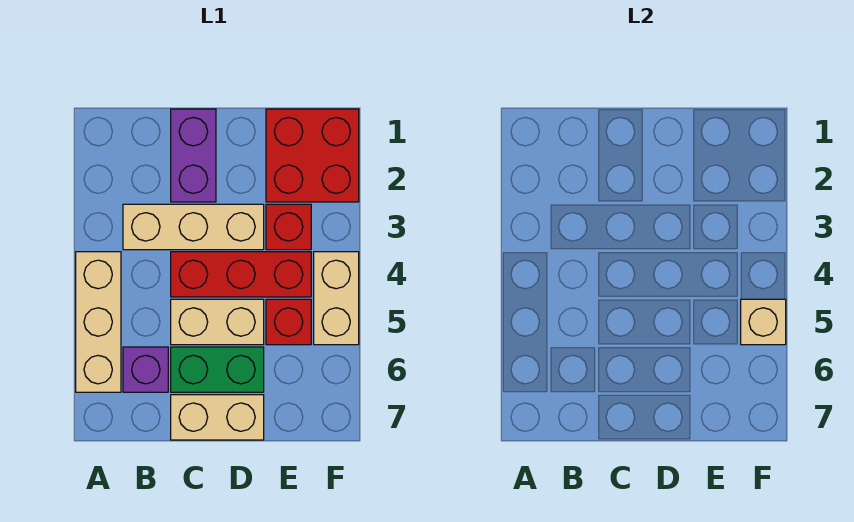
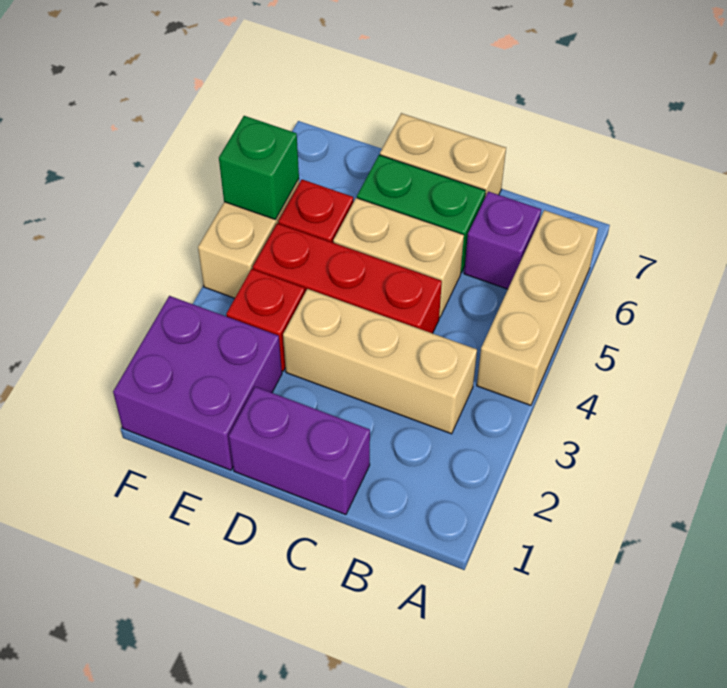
purple brick C1:C2 level 1 -> purple brick C1:D1 level 1
red brick E1:F2 level 1 -> purple brick E1:F2 level 1
tan brick F5 level 2 -> green brick F5 level 2

